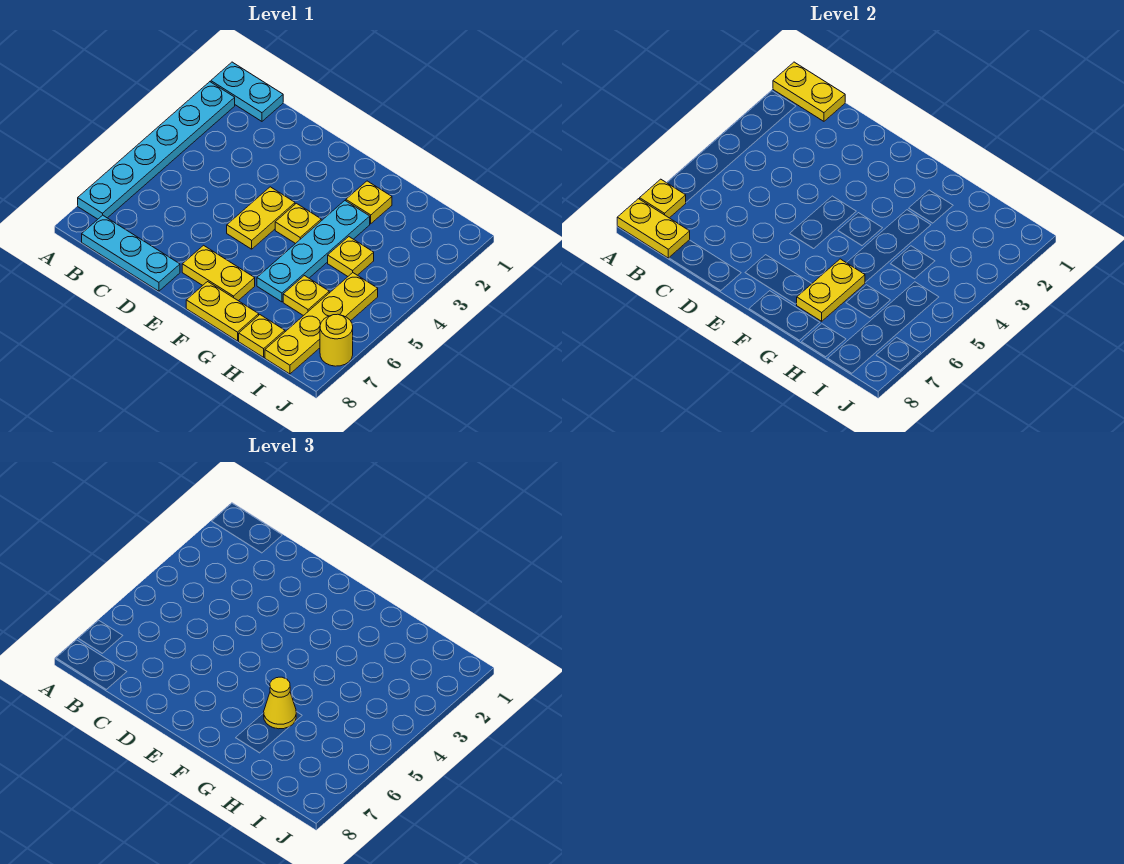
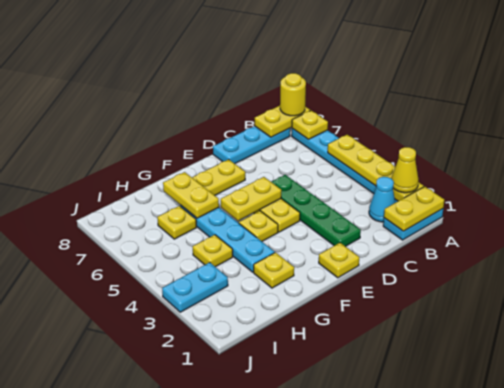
none -> cyan cone B2 level 1
none -> green plate D2:D5 level 1
yellow plate F8:G8 level 1 -> yellow plate E5:F5 level 2
yellow cone G6 level 3 -> yellow cone A2 level 3
yellow plate H8 level 1 -> yellow plate E1 level 1
none -> cyan plate I3:J3 level 1
yellow plate I5:I8 level 1 -> yellow plate A2:A5 level 2
yellow round brick J7 level 1 -> yellow round brick A8 level 3

